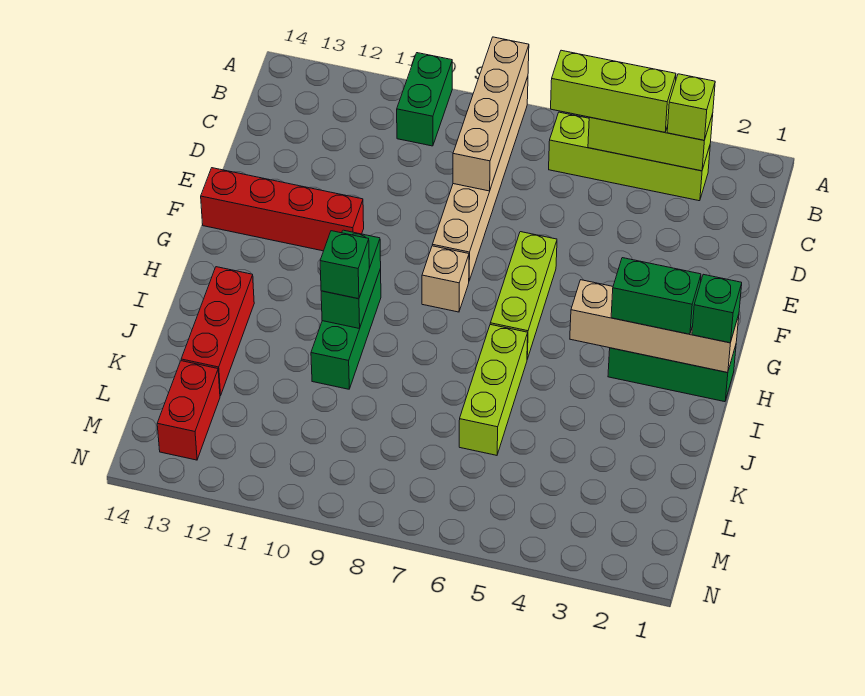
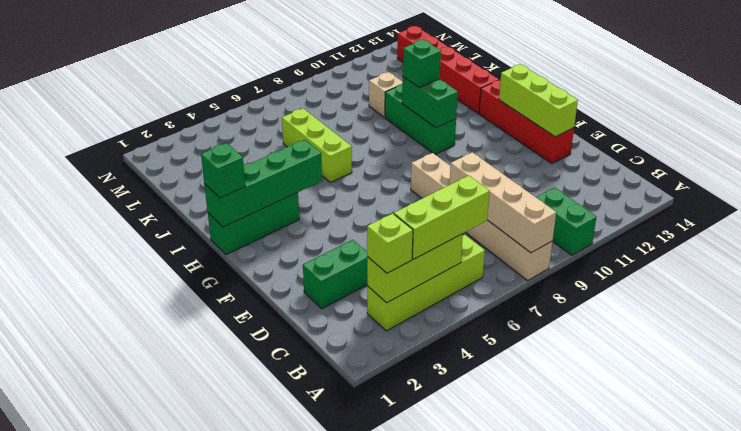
lime brick F6:H6 level 1 -> lime brick E13:G13 level 2
red brick F11:F14 level 1 -> red brick E13:H13 level 1
tan brick G8 level 1 -> tan brick K10 level 1
tan brick H1:H4 level 2 -> green brick H1:H4 level 2
green brick H2:H3 level 3 -> green brick D2:D3 level 1

